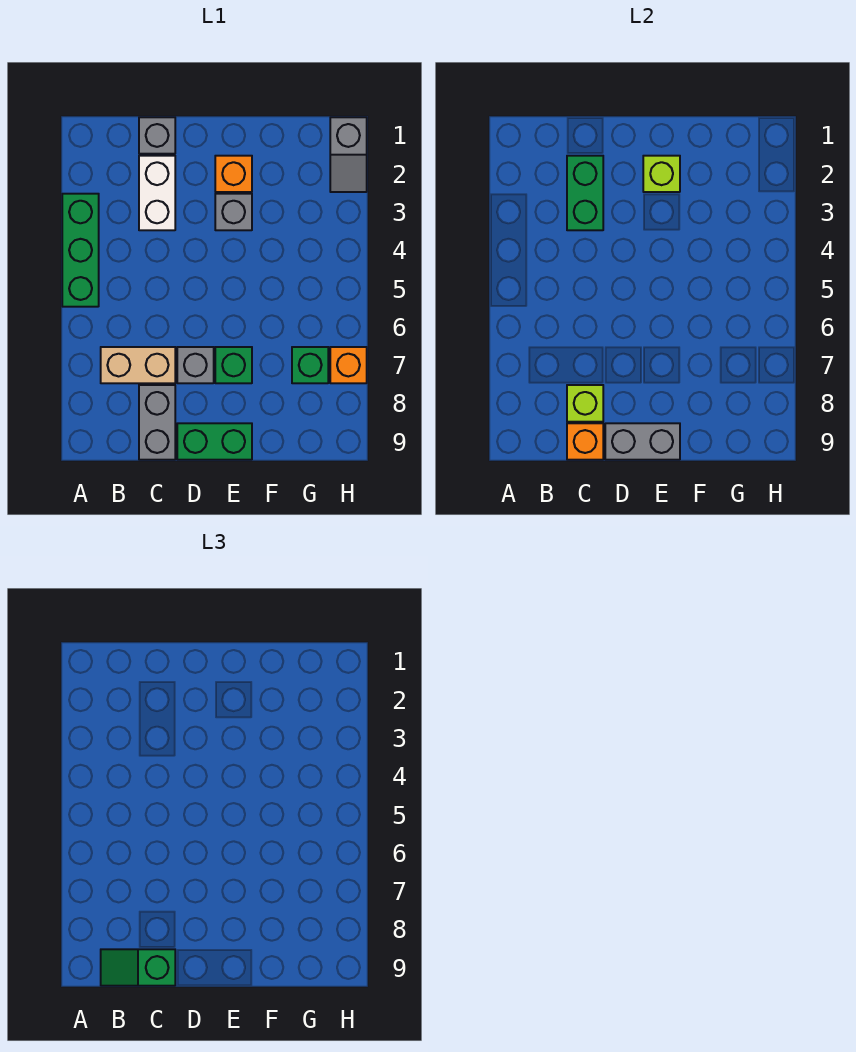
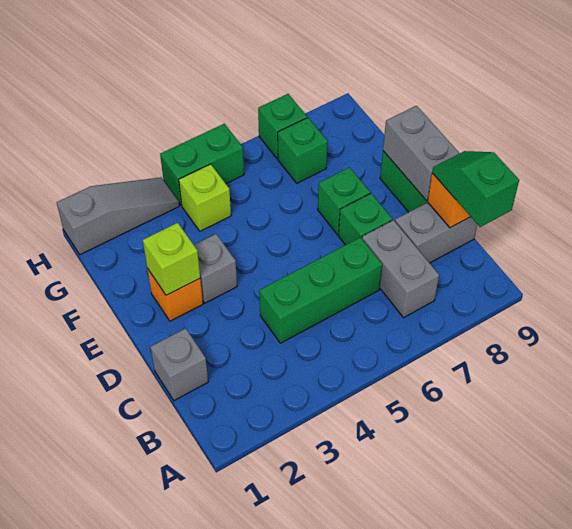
green brick A3:A5 level 1 -> green brick C4:C6 level 1
tan brick B7:C7 level 1 -> grey brick B7:C7 level 1
green slope B9:C9 level 3 top C -> green slope B9:C9 level 3 top B
white brick C2:C3 level 1 -> none
green brick C2:C3 level 2 -> green brick H4:H5 level 1
lime brick C8 level 2 -> lime brick G4 level 1
grey brick D7 level 1 -> green brick D7 level 1
grey slope H1:H2 level 1 top 1 -> grey slope H1:H3 level 1 top 1
orange brick H7 level 1 -> green brick H7 level 1

